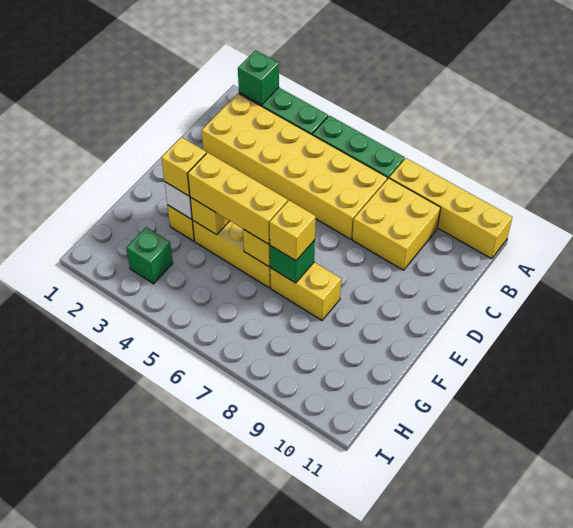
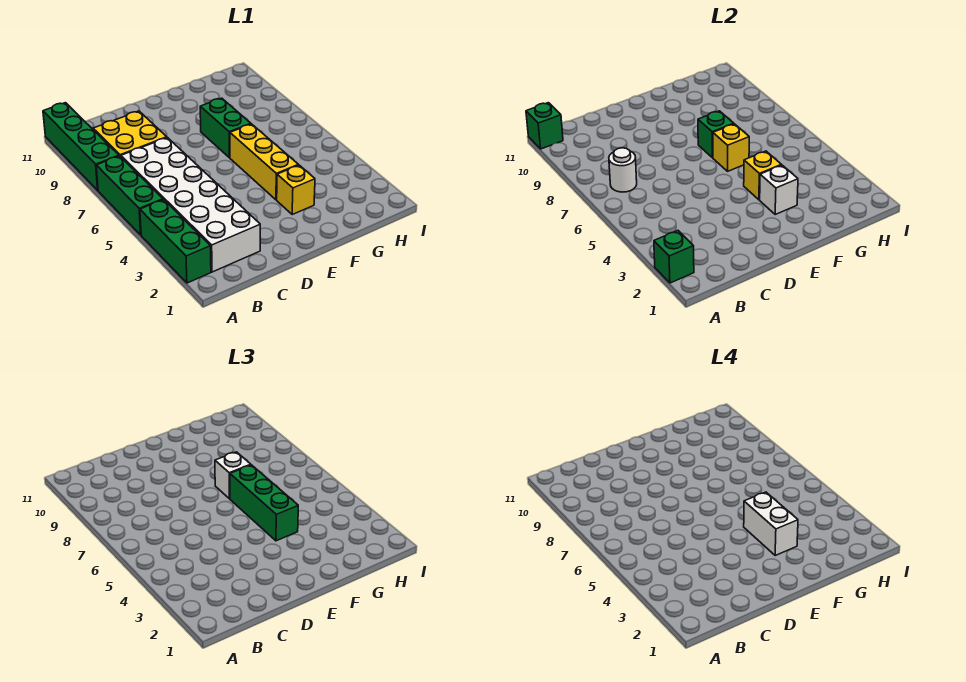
yellow brick A8:A11 level 1 -> green brick A8:A11 level 1
yellow brick B2:C7 level 1 -> white brick B2:C7 level 1
none -> white round brick B7 level 2
yellow brick F3 level 3 -> none
none -> white brick F3:F4 level 4
yellow brick F4:F6 level 3 -> green brick F4:F6 level 3
yellow brick F7:F8 level 1 -> green brick F7:F8 level 1
yellow brick F7 level 3 -> white brick F7 level 3
green brick H3 level 1 -> green brick A11 level 2

